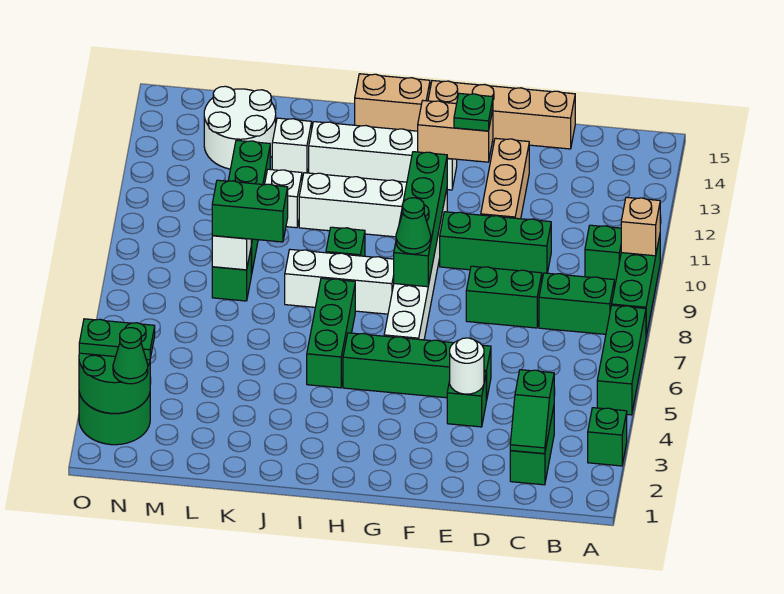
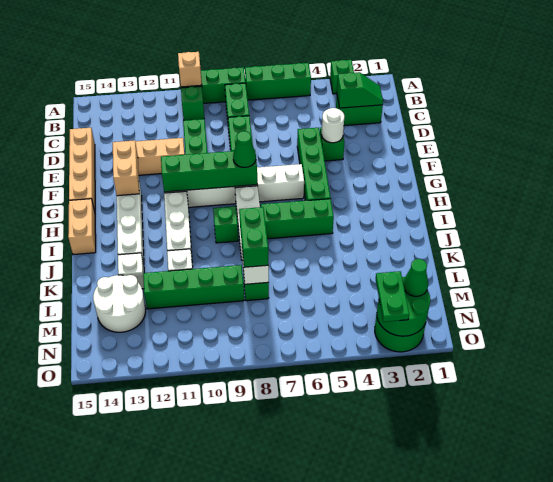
green plate F13 level 3 -> none

